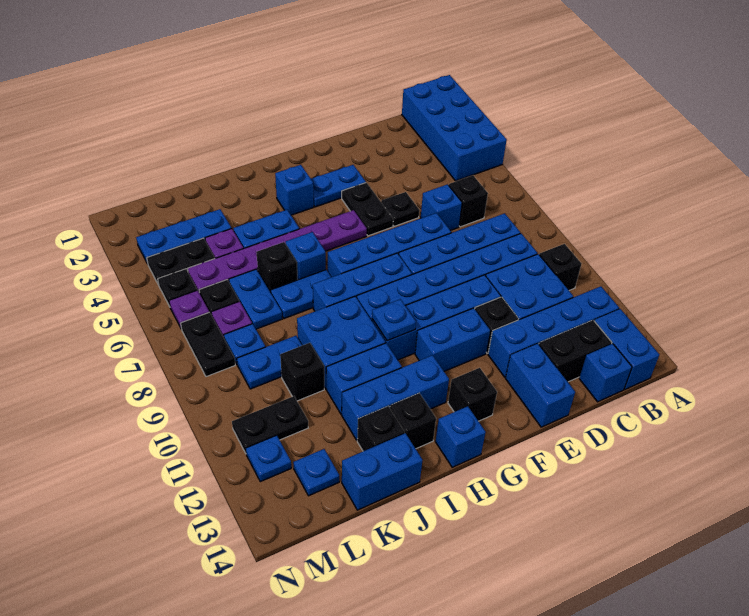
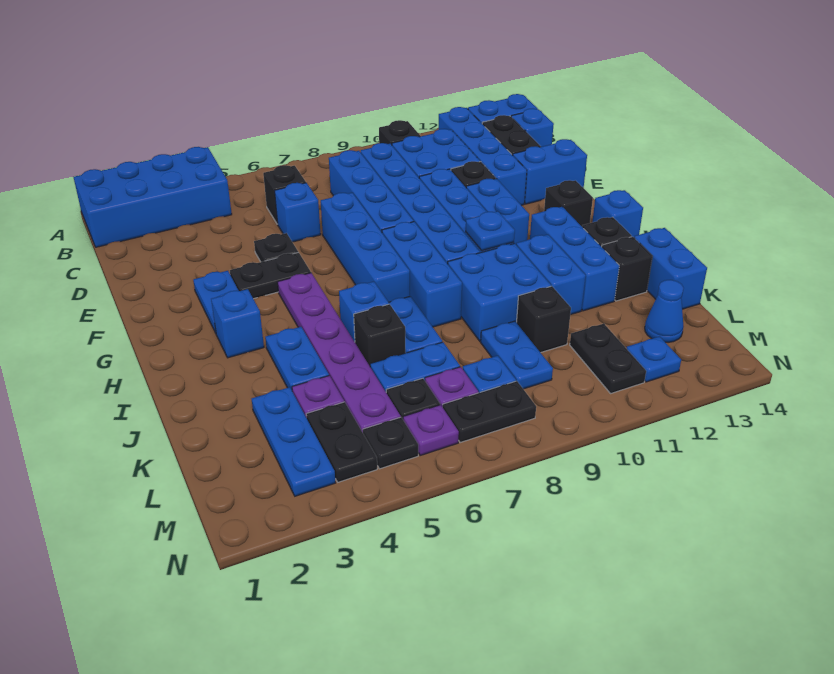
blue plate L13 level 1 -> blue cone L13 level 1

